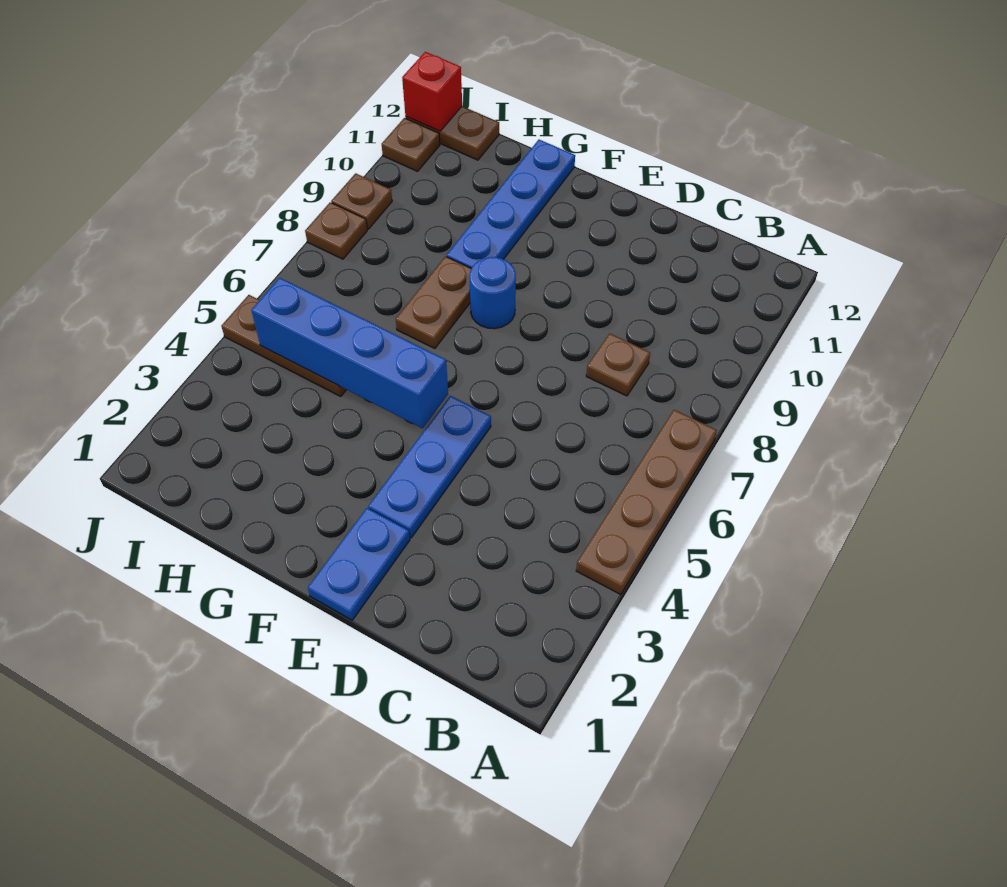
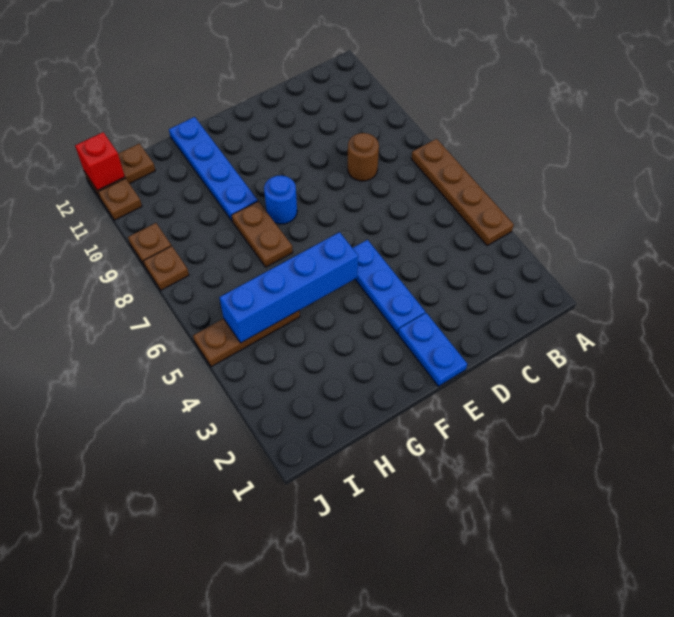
brown plate C8 level 1 -> brown round brick C8 level 1

